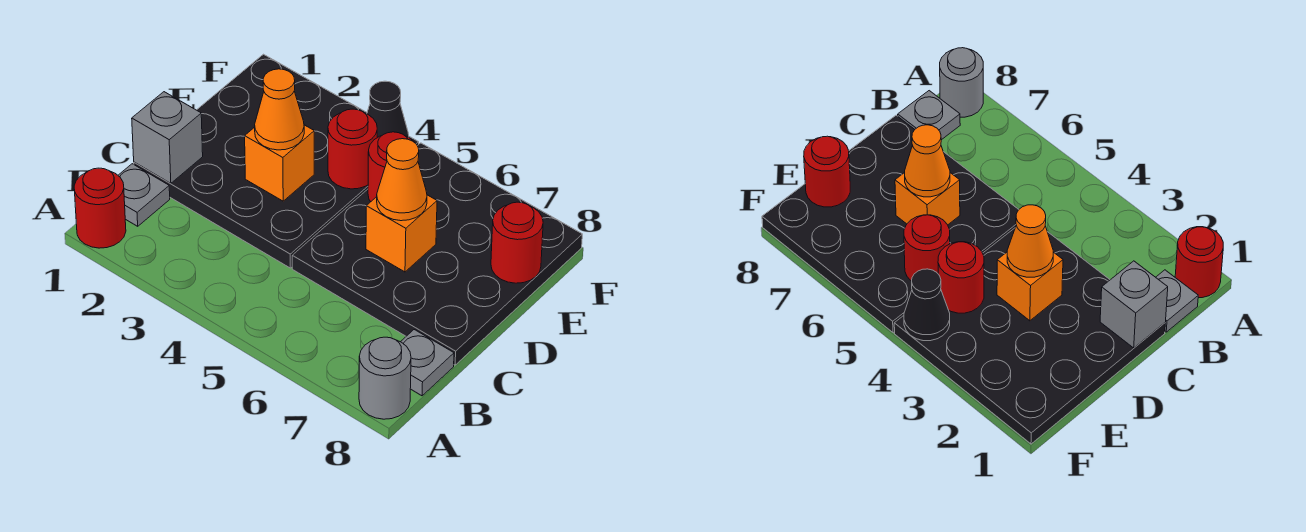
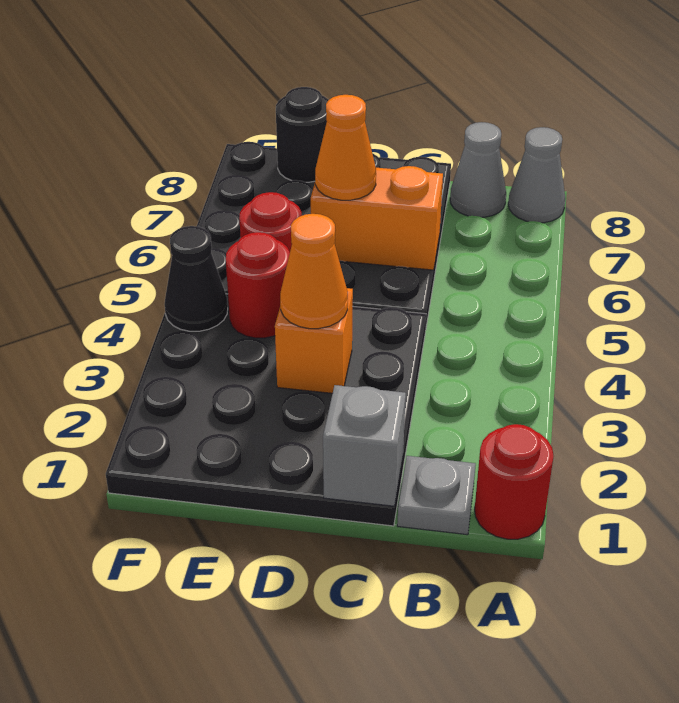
grey round brick A8 level 1 -> grey cone A8 level 1
grey plate B8 level 1 -> grey cone B8 level 1
orange brick D6 level 2 -> orange brick C6:D6 level 2
red round brick E8 level 2 -> black round brick E8 level 2

